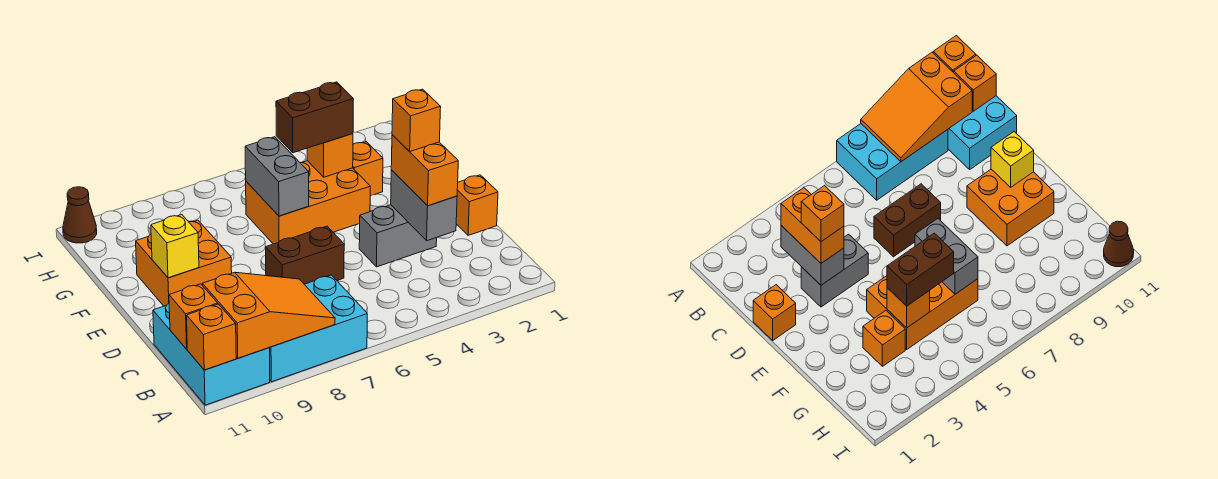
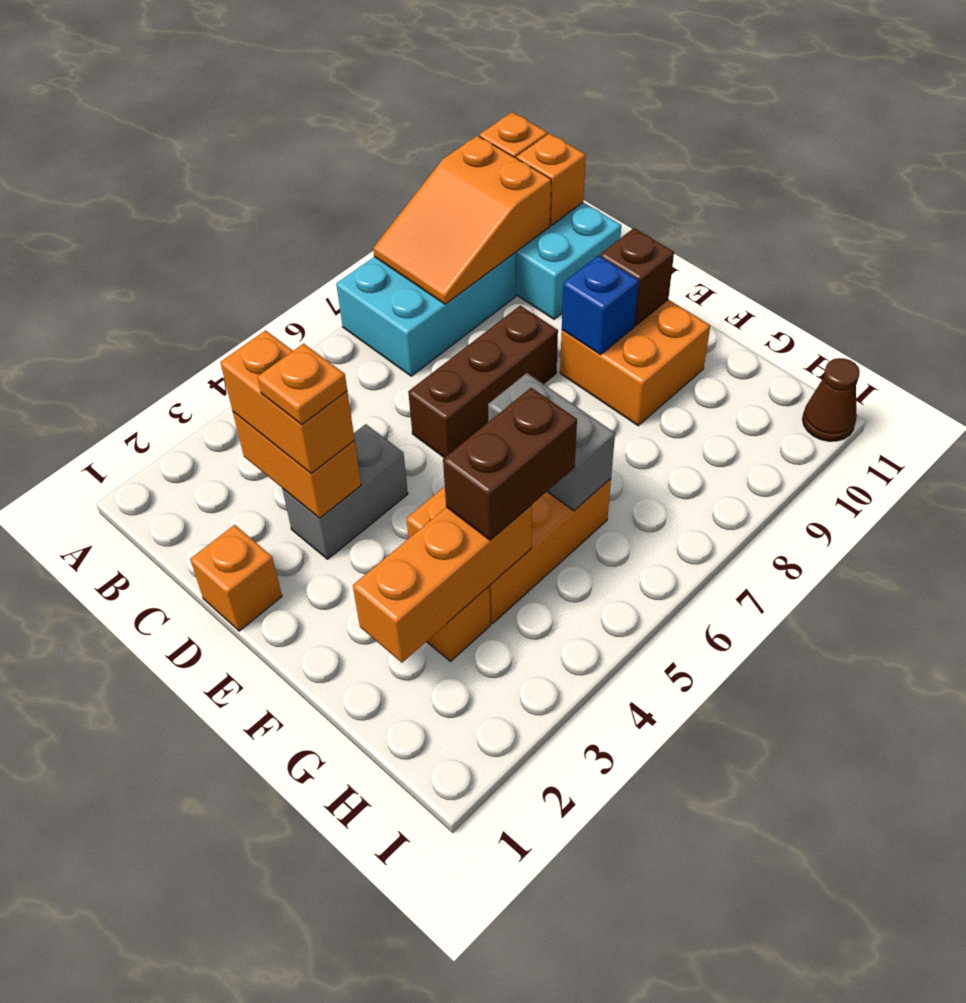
grey brick C3:D3 level 2 -> orange brick C3:D3 level 2
orange brick D3 level 4 -> orange plate D3 level 4
brown brick D6:D7 level 1 -> brown brick D6:D8 level 1
none -> blue brick E9 level 2
yellow brick E10 level 2 -> brown brick E10 level 2
orange brick G4 level 2 -> orange brick G2:G4 level 2

